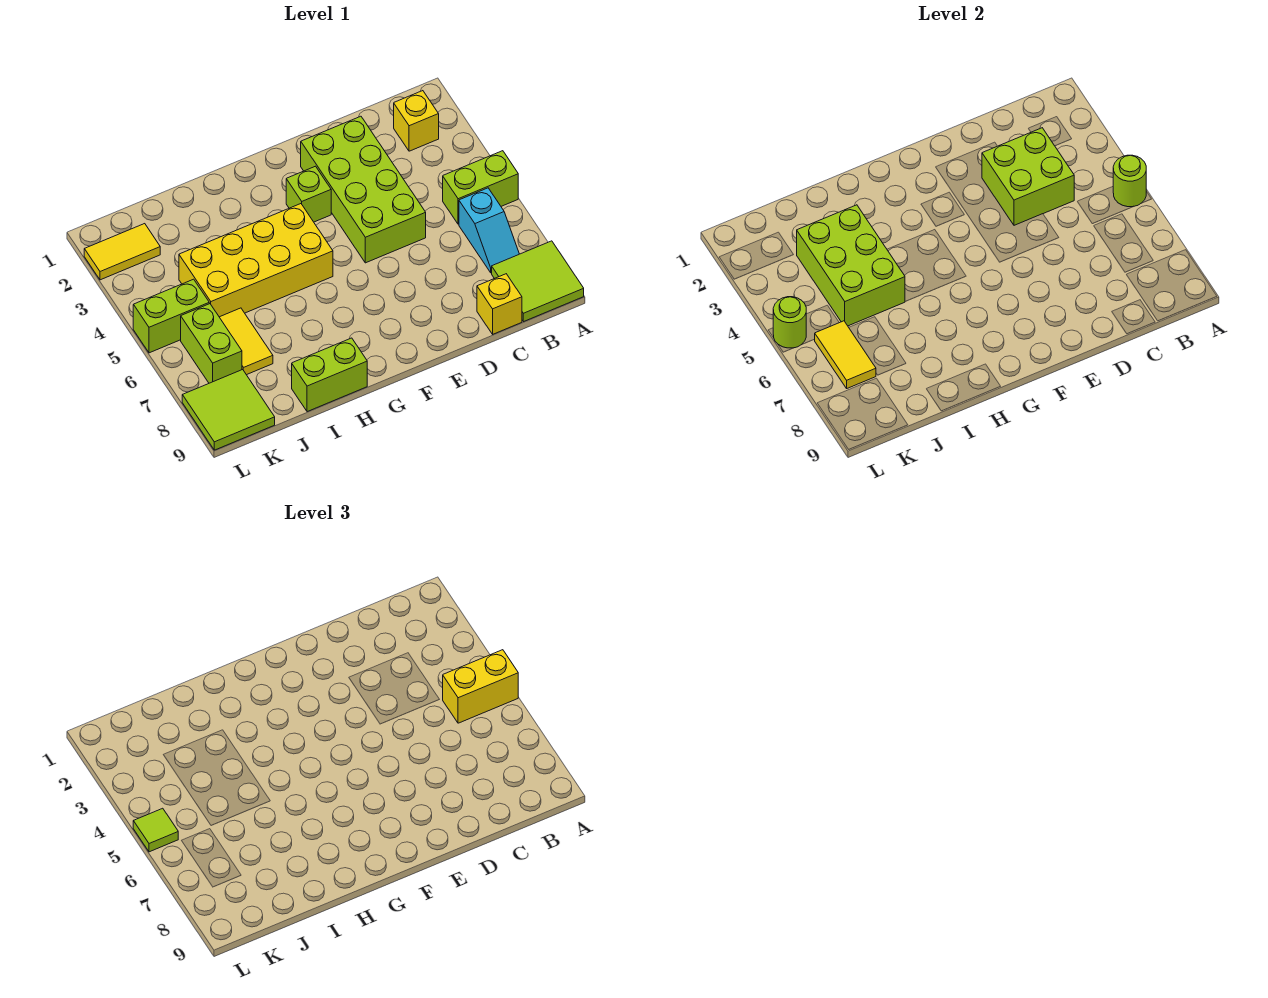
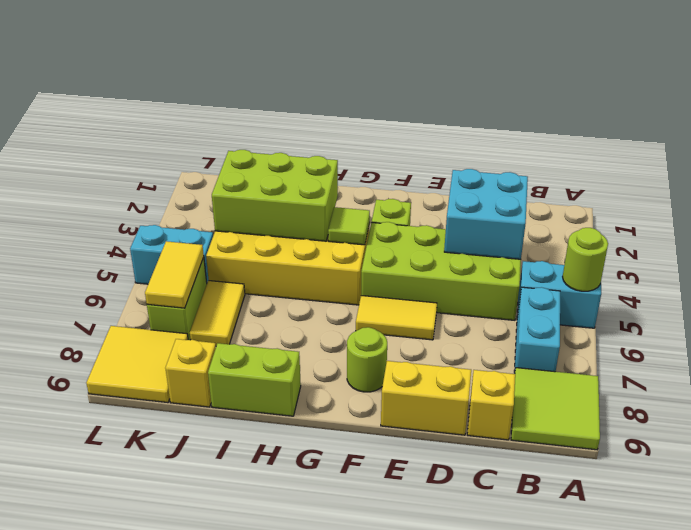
lime brick A5:B5 level 1 -> cyan brick A5:B5 level 1
yellow brick A5:B5 level 3 -> yellow brick D9:E9 level 1
yellow brick B2 level 1 -> yellow brick J9 level 1
cyan slope B6:B7 level 1 top 6 -> cyan brick B6:B7 level 1
lime brick C3:D4 level 2 -> cyan brick C3:D4 level 2
lime brick D2:E5 level 1 -> lime brick C4:F5 level 1
lime brick I3:J5 level 2 -> lime brick H3:J4 level 2
yellow tile K2:L2 level 1 -> yellow tile E6:F6 level 1
lime brick K5:L5 level 1 -> cyan brick K5:L5 level 1
lime tile K8:L9 level 1 -> yellow tile K8:L9 level 1
lime round brick L5 level 2 -> lime round brick F8 level 1
lime tile L5 level 3 -> lime tile G4 level 2

